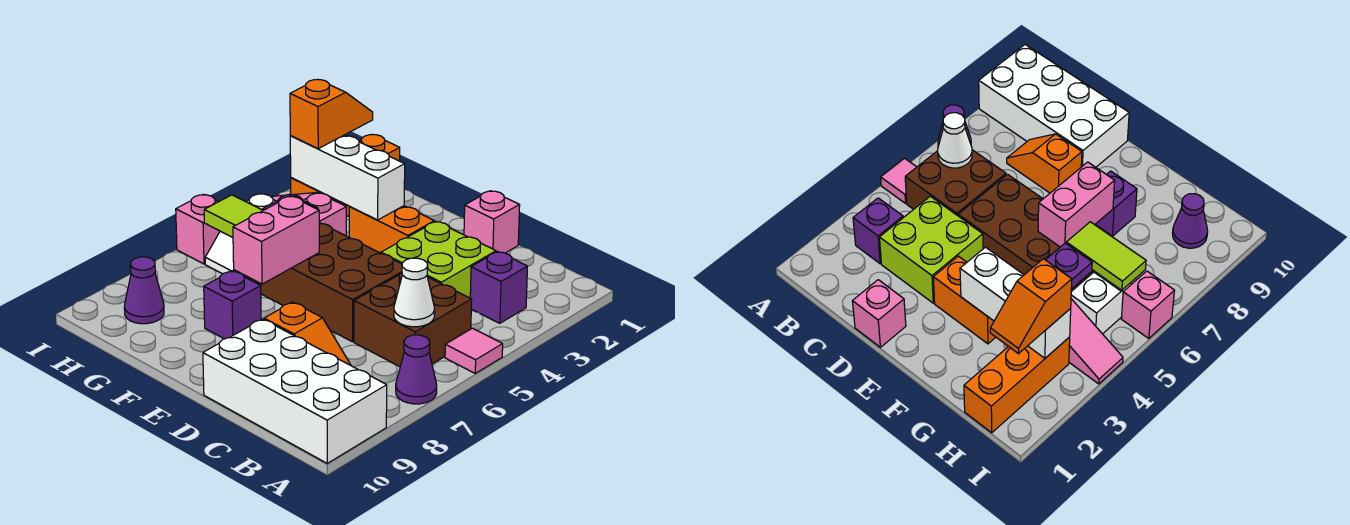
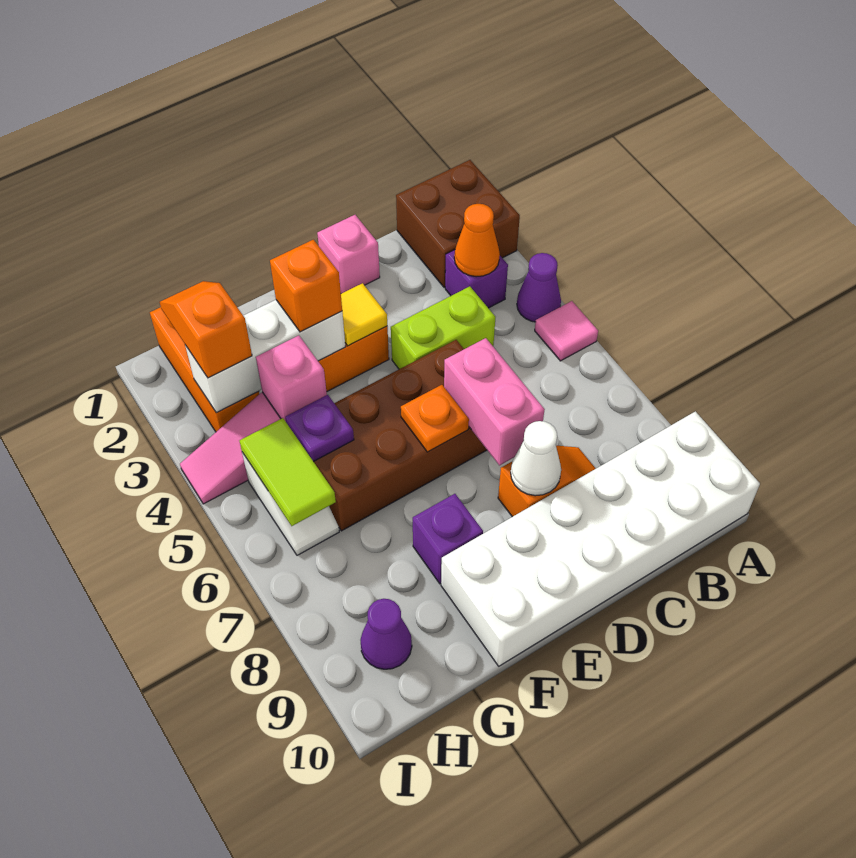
purple cone A7 level 1 -> purple cone A4 level 1
white brick A9:D10 level 1 -> white brick A9:F10 level 1
none -> orange cone B3 level 2
brown brick B5:C6 level 1 -> brown brick A1:B2 level 1
white cone B6 level 2 -> white cone D8 level 2
lime brick C3:D4 level 1 -> lime brick C4:D4 level 1
none -> yellow tile E3 level 2
none -> orange plate E6 level 2
none -> orange brick F3 level 3
pink brick F6:F7 level 2 -> pink brick D6:D7 level 2
lime tile G6:H6 level 2 -> lime tile H5:H6 level 2
pink brick I6 level 1 -> pink brick G4 level 2

